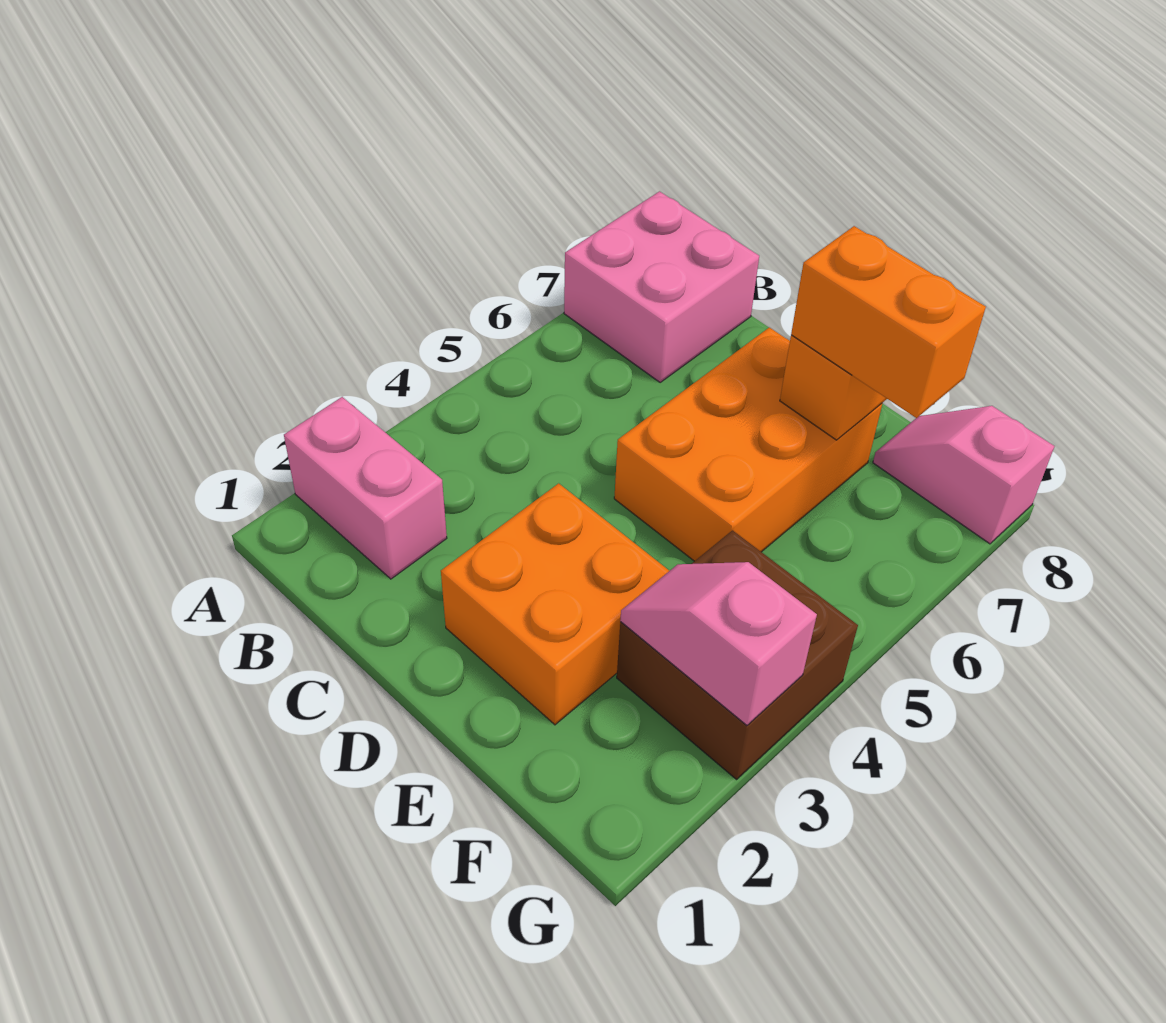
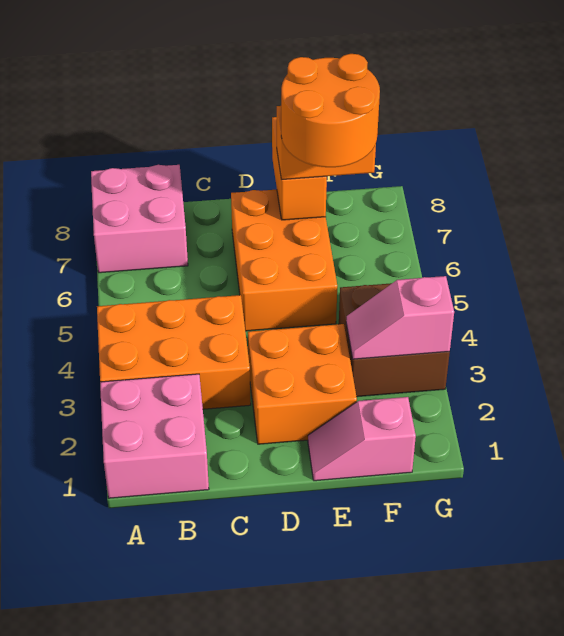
pink brick A2:B2 level 1 -> pink brick A1:B2 level 1
none -> orange brick A3:C4 level 1
none -> orange round brick E6:F7 level 4
pink slope F8:G8 level 1 top G -> pink slope E1:F1 level 1 top F

